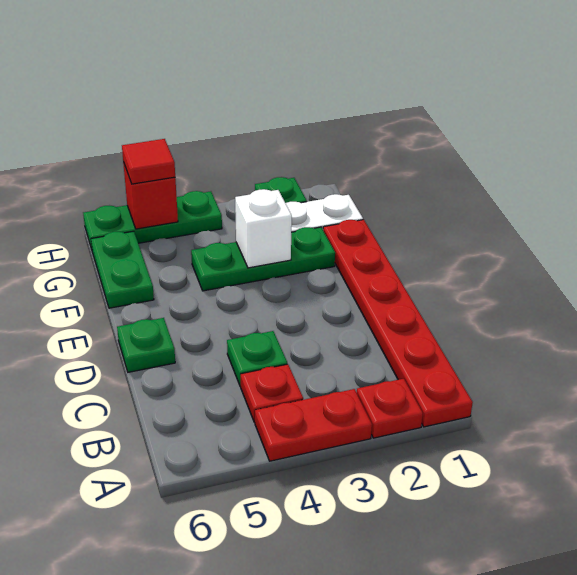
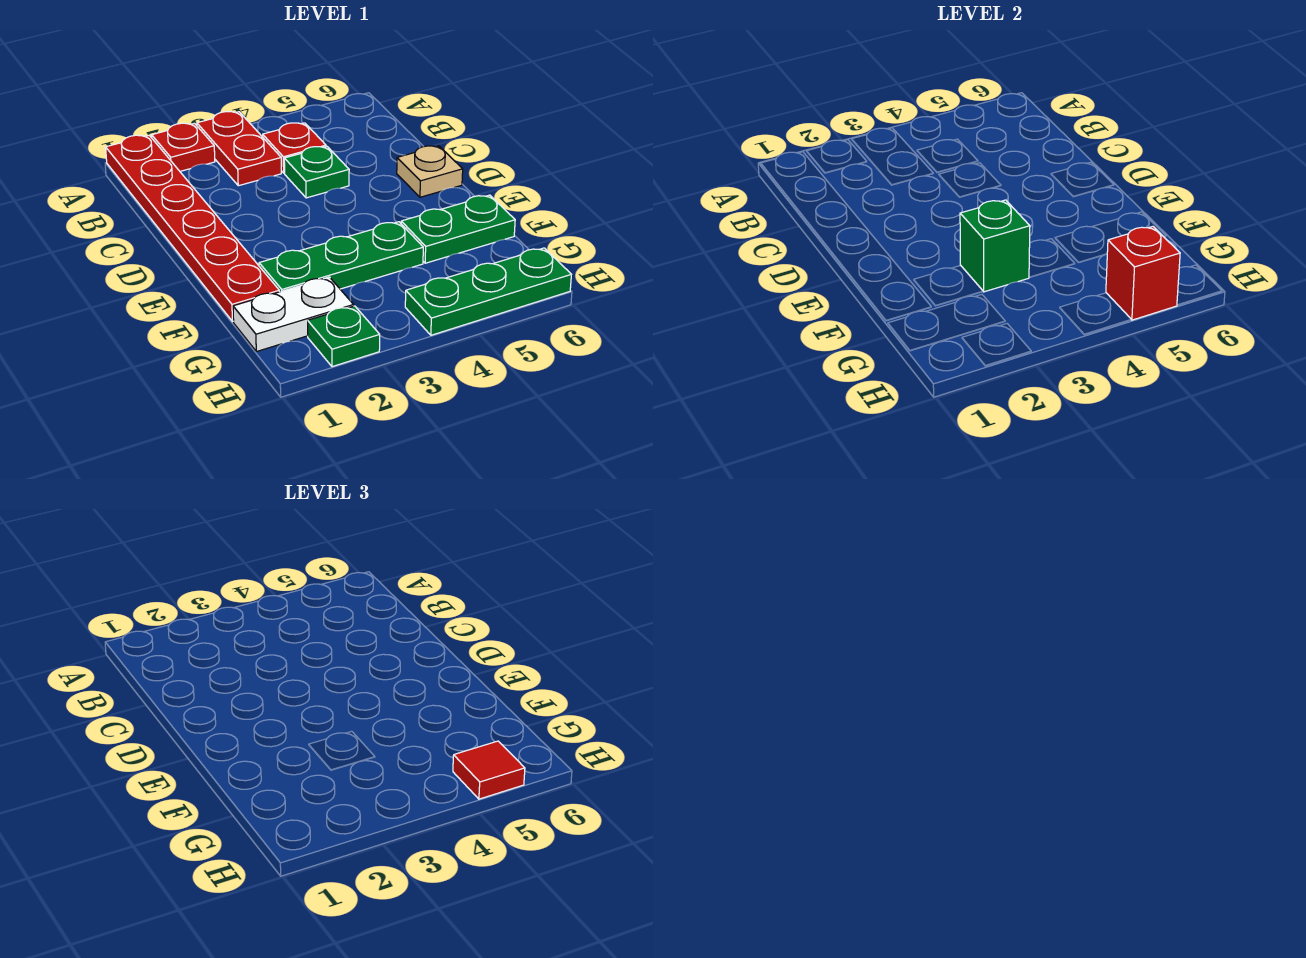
red plate A3:A4 level 1 -> red plate A3:B3 level 1
green plate D6 level 1 -> tan plate D6 level 1
white brick F3 level 2 -> green brick F3 level 2
green plate F6:G6 level 1 -> green plate F5:F6 level 1

